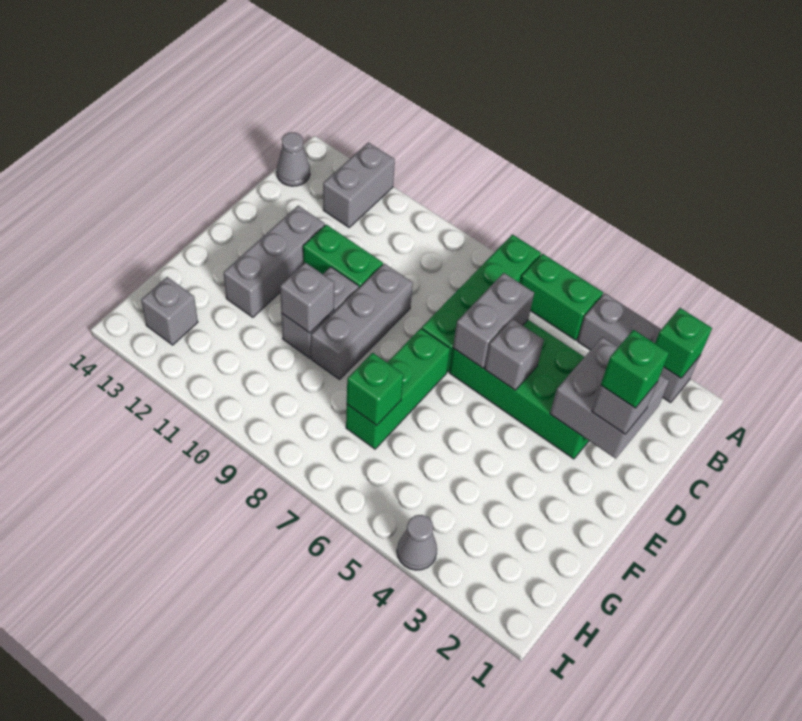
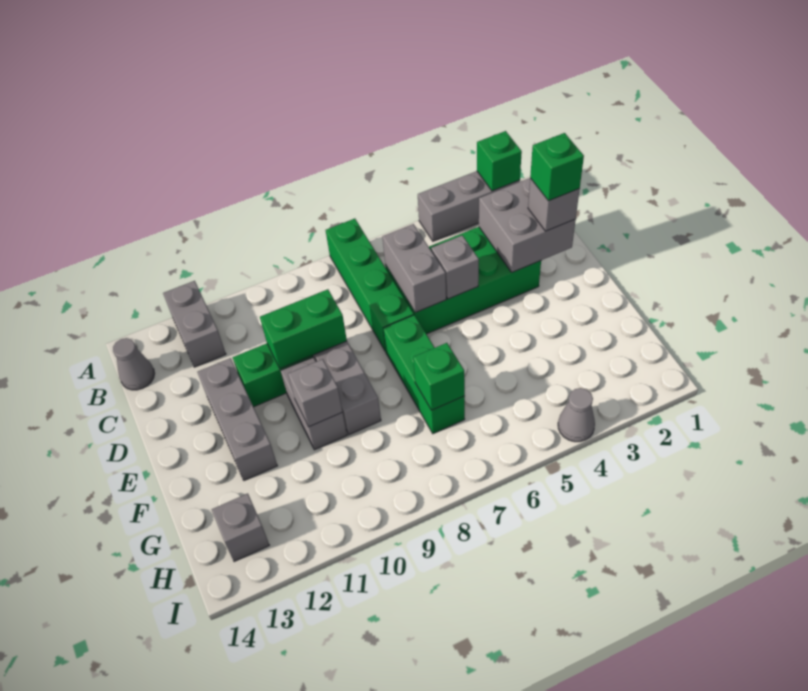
green brick A5:A6 level 1 -> green brick D9:D10 level 2

